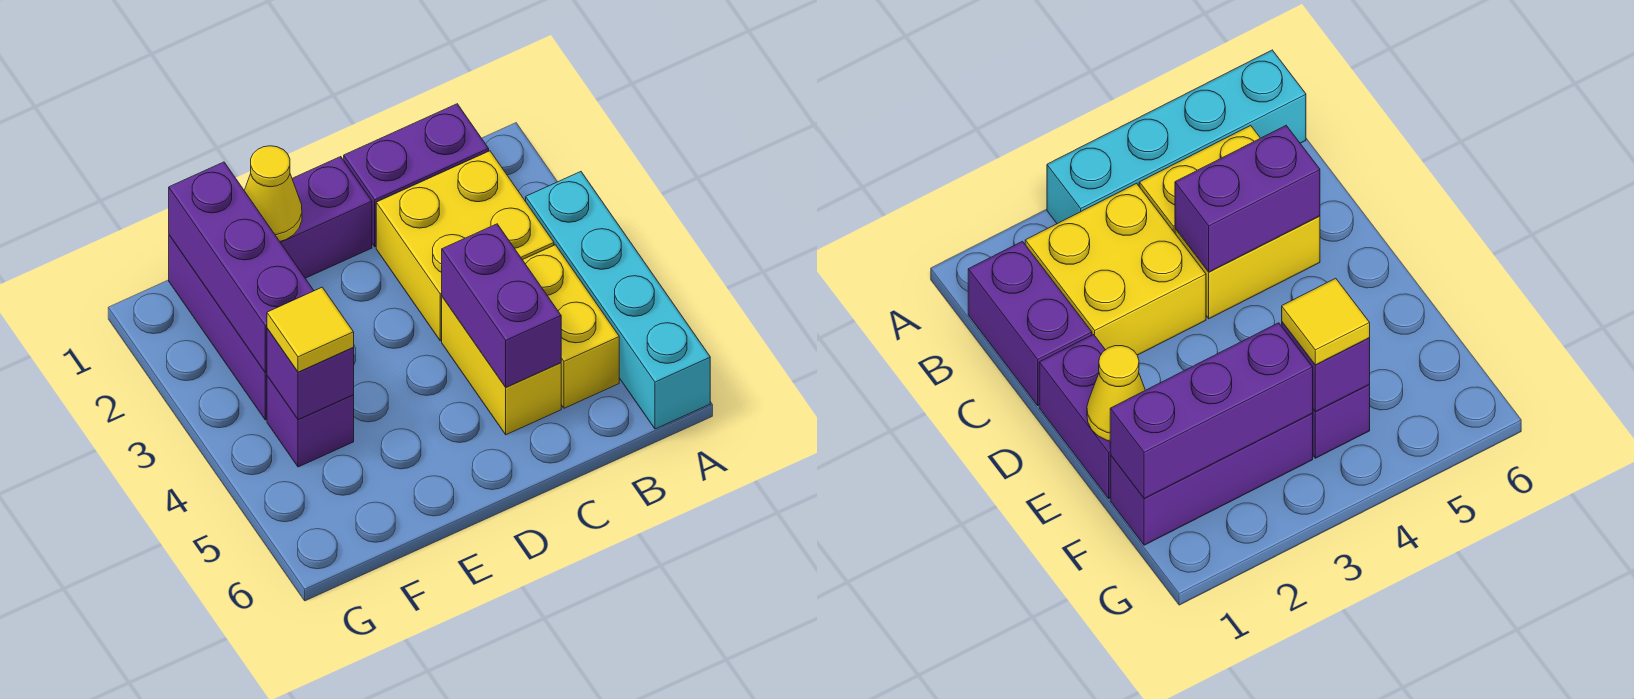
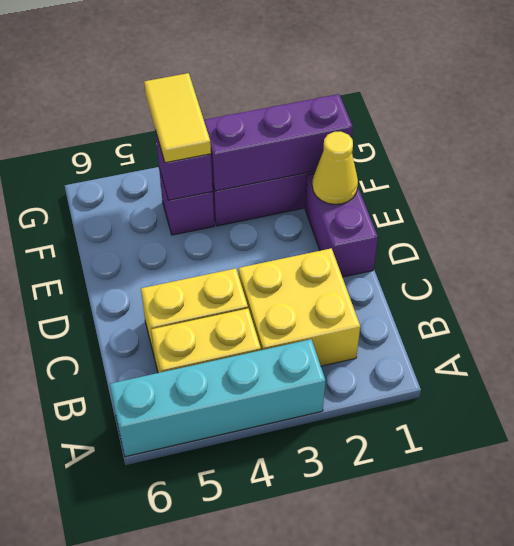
purple brick B1:C1 level 1 -> none
purple brick C4:C5 level 2 -> none
yellow tile F4 level 3 -> yellow tile F4:G4 level 3

